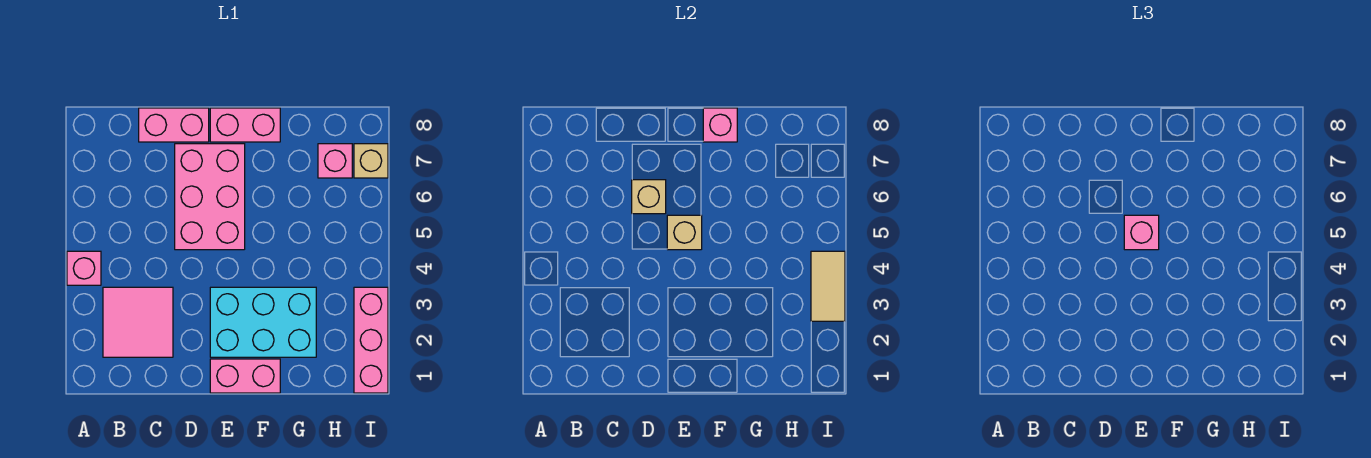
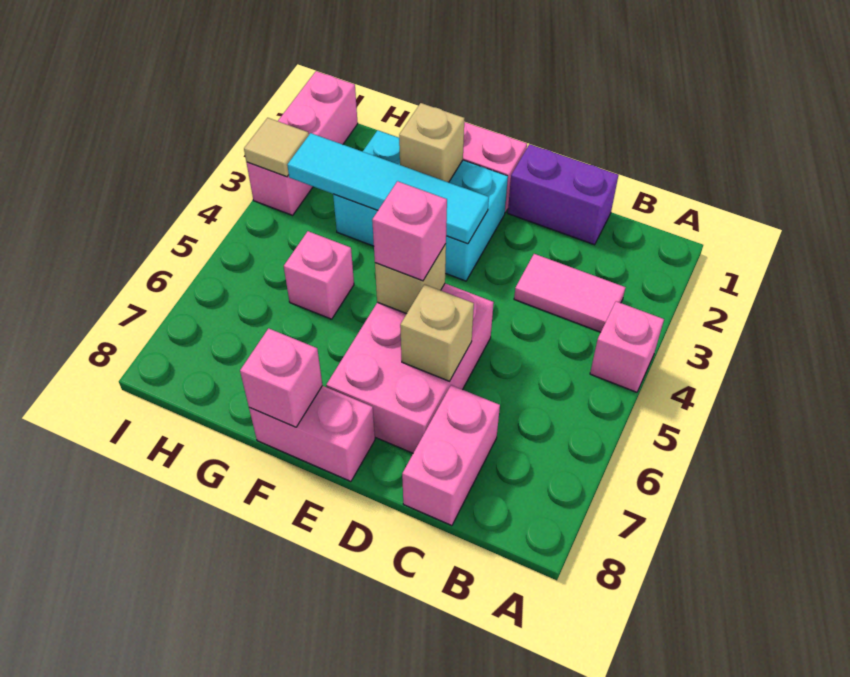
pink tile B2:C3 level 1 -> pink tile B3:C3 level 1
none -> purple brick C1:D1 level 1
pink brick C8:D8 level 1 -> pink brick C7:C8 level 1
none -> cyan tile E3:H3 level 2
pink brick H7 level 1 -> pink brick G5 level 1
tan tile I3:I4 level 2 -> tan tile I3 level 2
tan brick I7 level 1 -> tan brick F2 level 2

